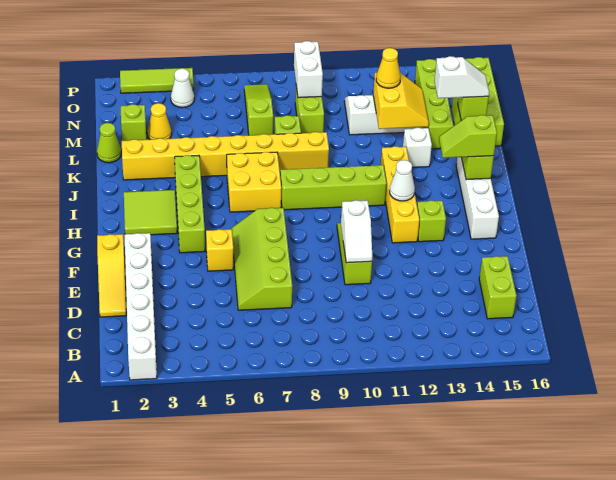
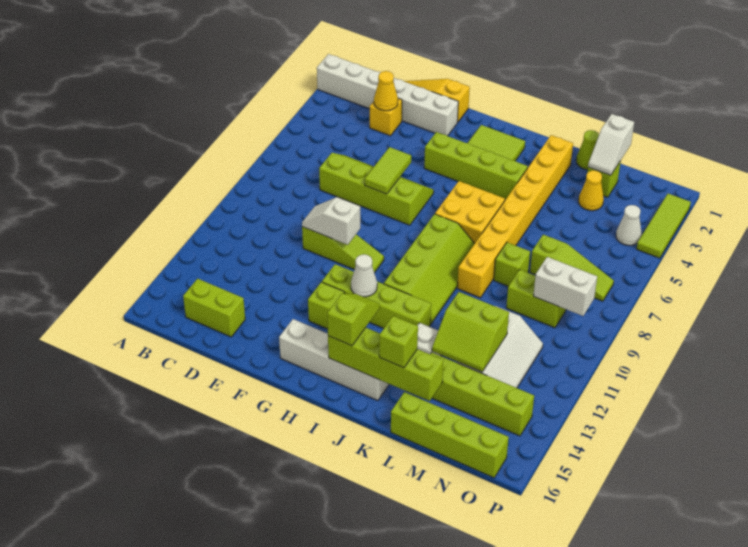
yellow brick F5 level 1 -> yellow brick D3 level 1
none -> lime tile F6:F7 level 2
yellow brick G12:J12 level 1 -> lime brick G12:J12 level 1
white slope K14:K15 level 4 top 14 -> white slope M1:M2 level 2 top 1
yellow slope L12:M13 level 2 top 12 -> lime slope L12:M13 level 2 top 12
yellow cone M12 level 3 -> yellow cone D3 level 2

